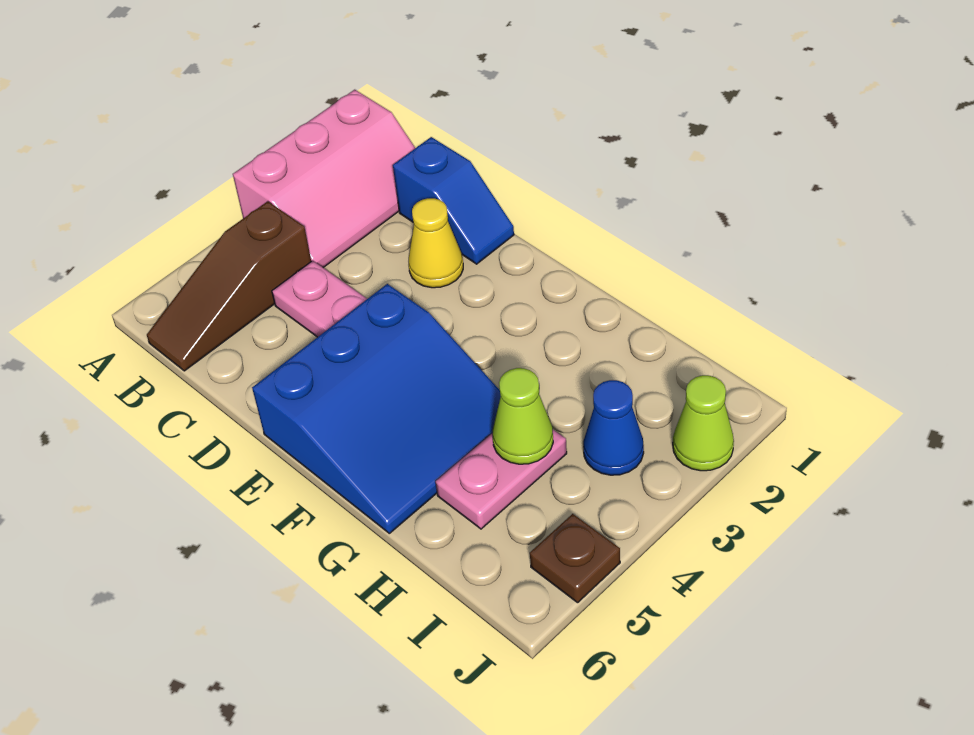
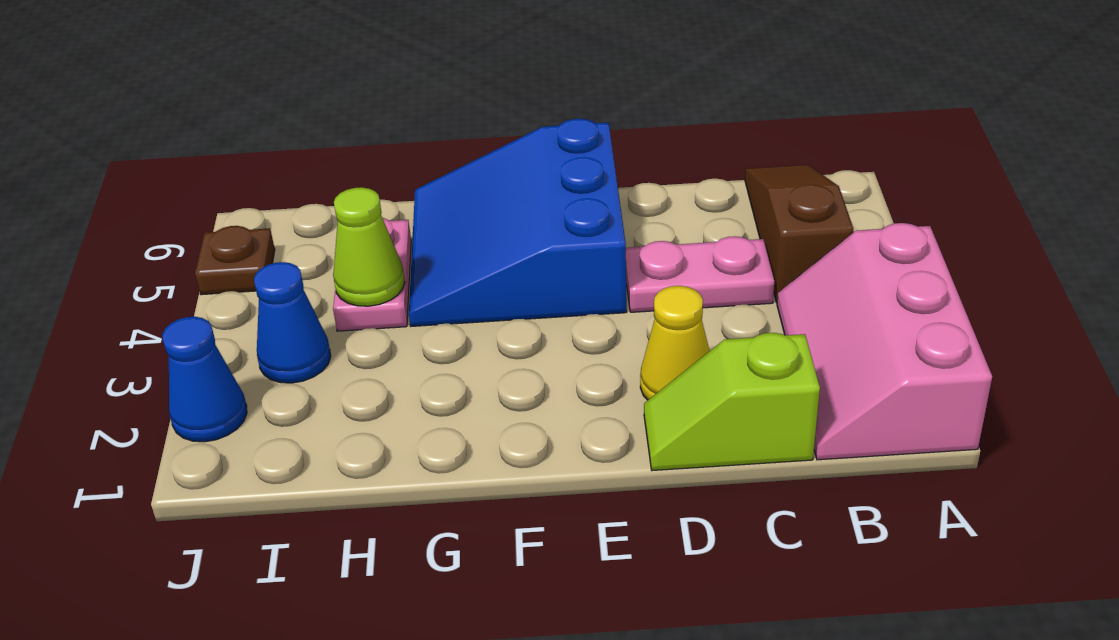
blue slope C1:D1 level 1 top C -> lime slope C1:D1 level 1 top C
lime cone J2 level 1 -> blue cone J2 level 1

